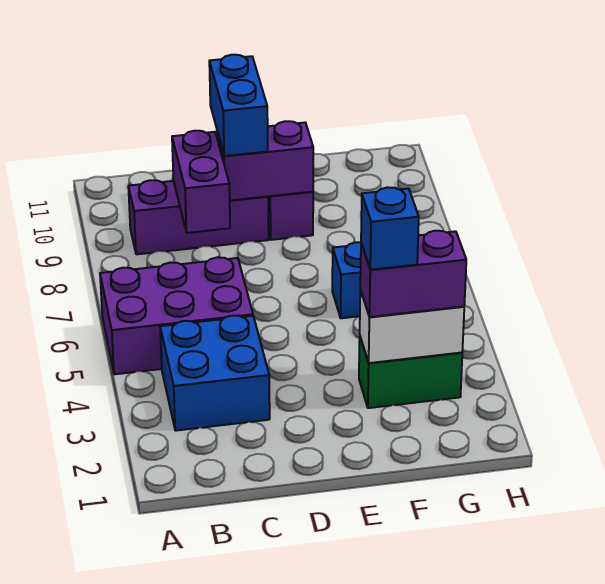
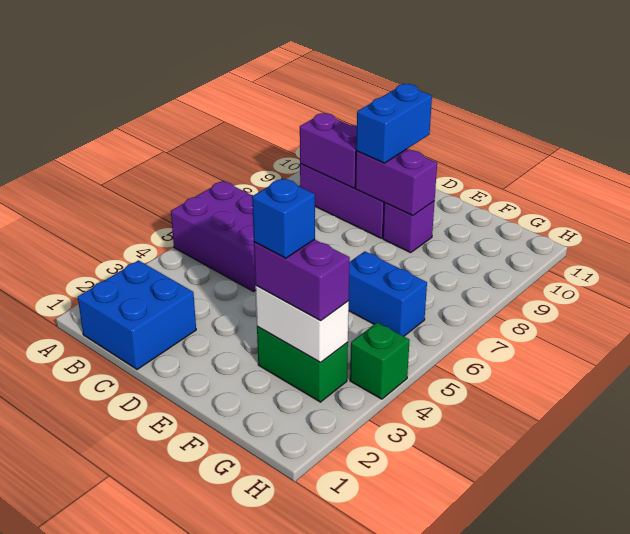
blue brick B3:C4 level 1 -> blue brick B1:C2 level 1
purple brick C8:C9 level 2 -> purple brick B9:C9 level 2
none -> green brick H4 level 1

